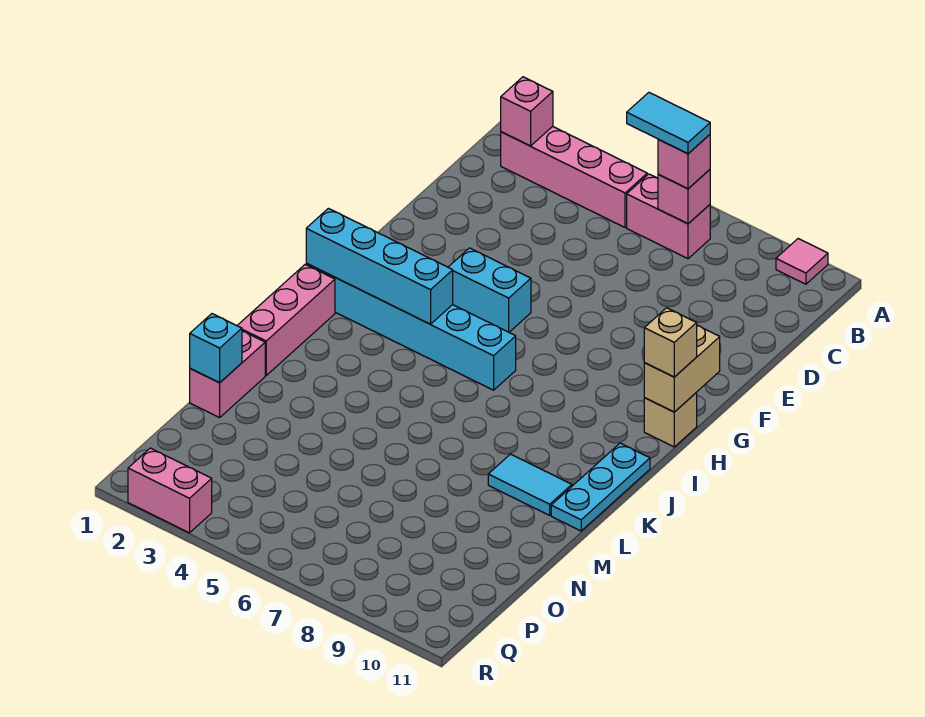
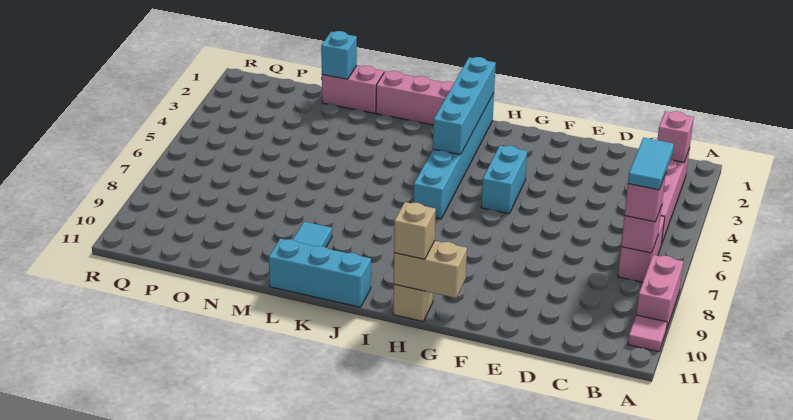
cyan plate J11:L11 level 1 -> cyan brick J11:L11 level 1
pink brick R2:R3 level 1 -> pink brick A8:A9 level 1

